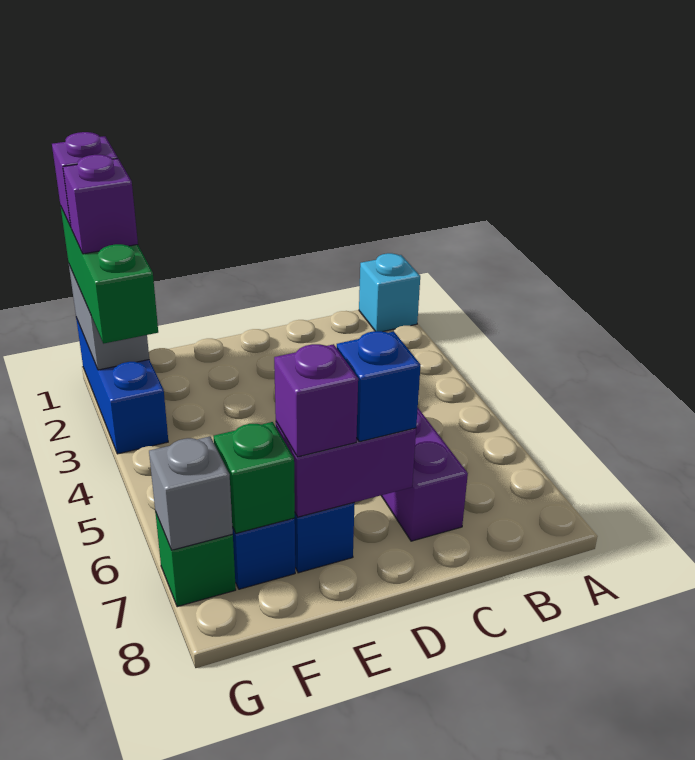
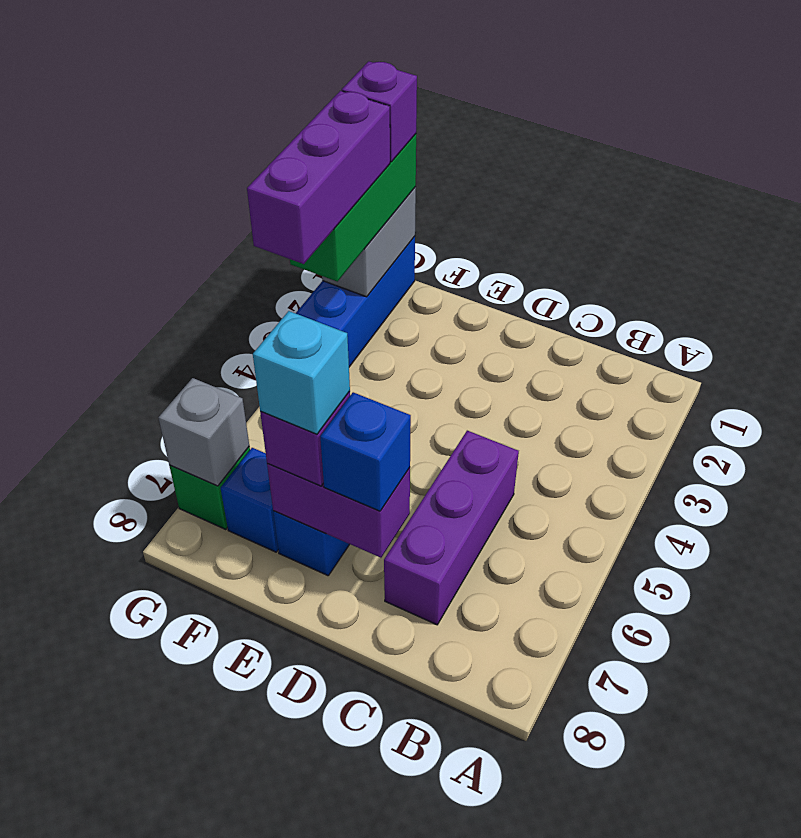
cyan brick A1 level 1 -> cyan brick E7 level 4
green brick F7 level 2 -> none
purple brick G2 level 4 -> purple brick G2:G4 level 4

